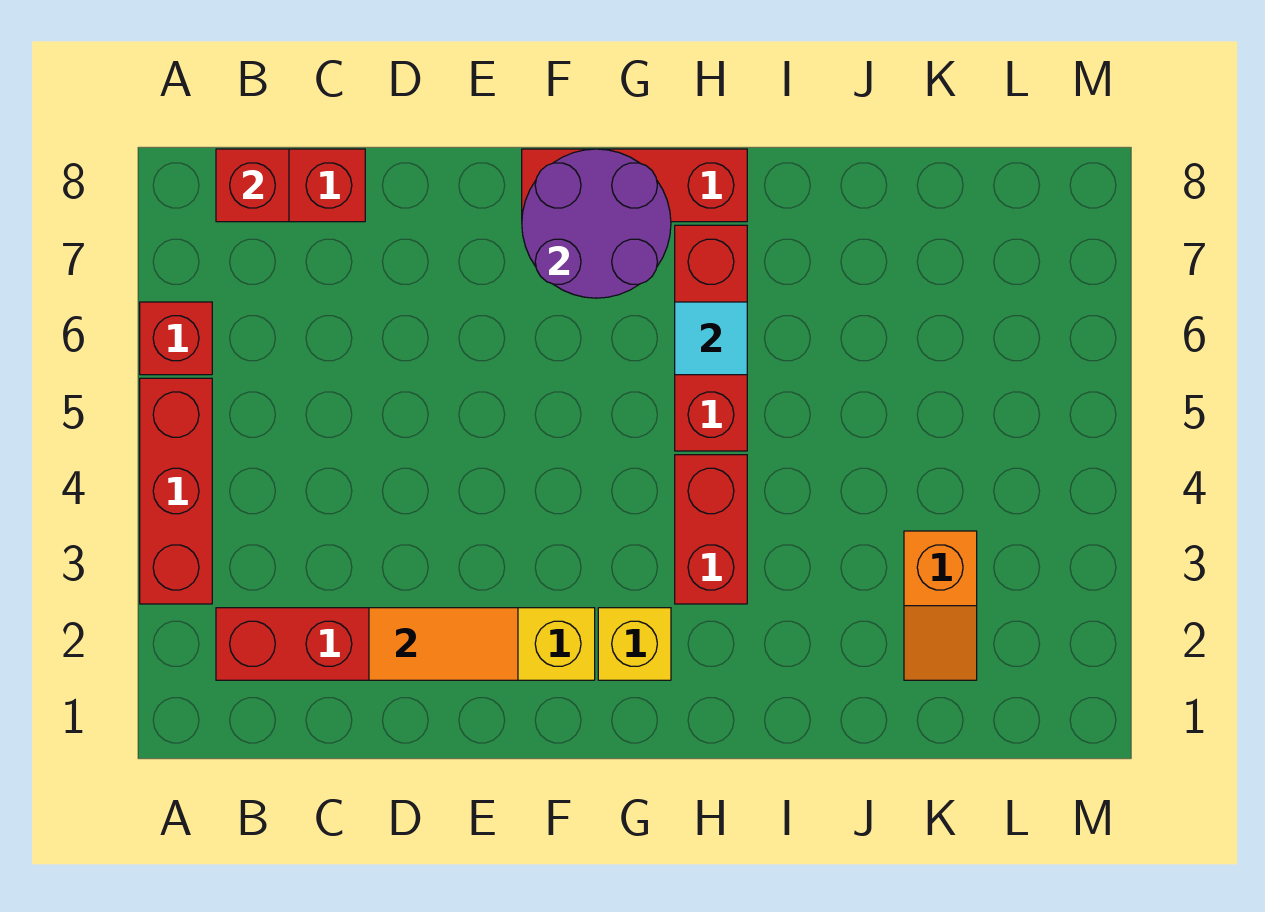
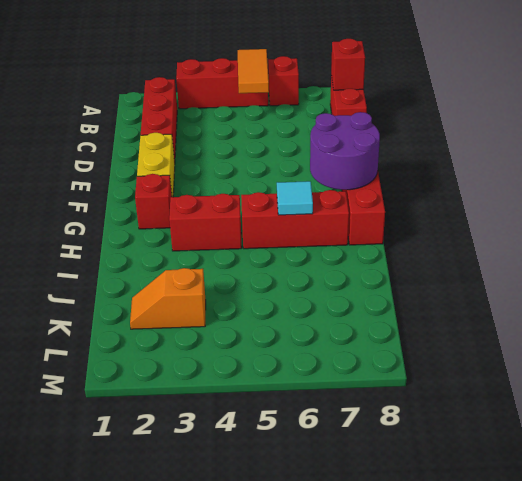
orange tile D2:E2 level 2 -> orange tile A5:B5 level 2
yellow brick G2 level 1 -> red brick G2 level 1

